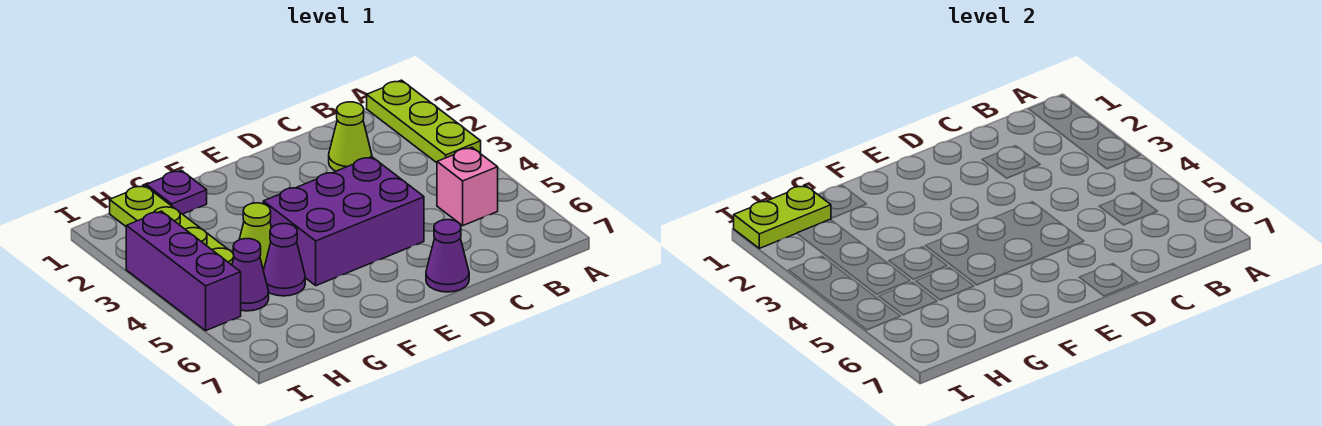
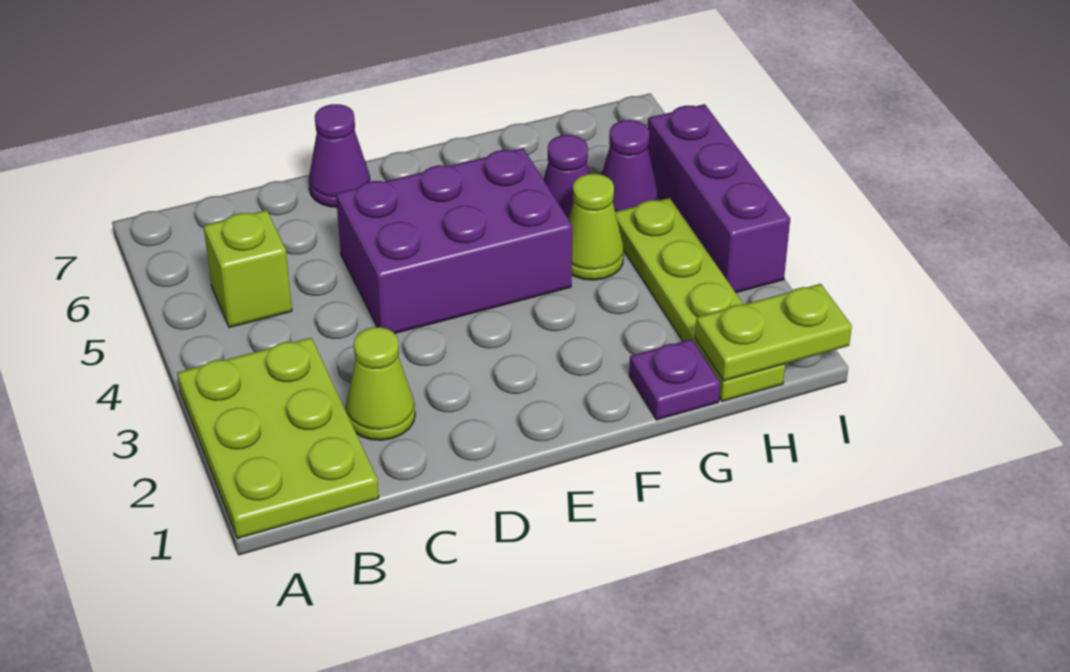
lime plate A1:A3 level 1 -> lime plate A1:B3 level 1
pink brick B5 level 1 -> lime brick B5 level 1

